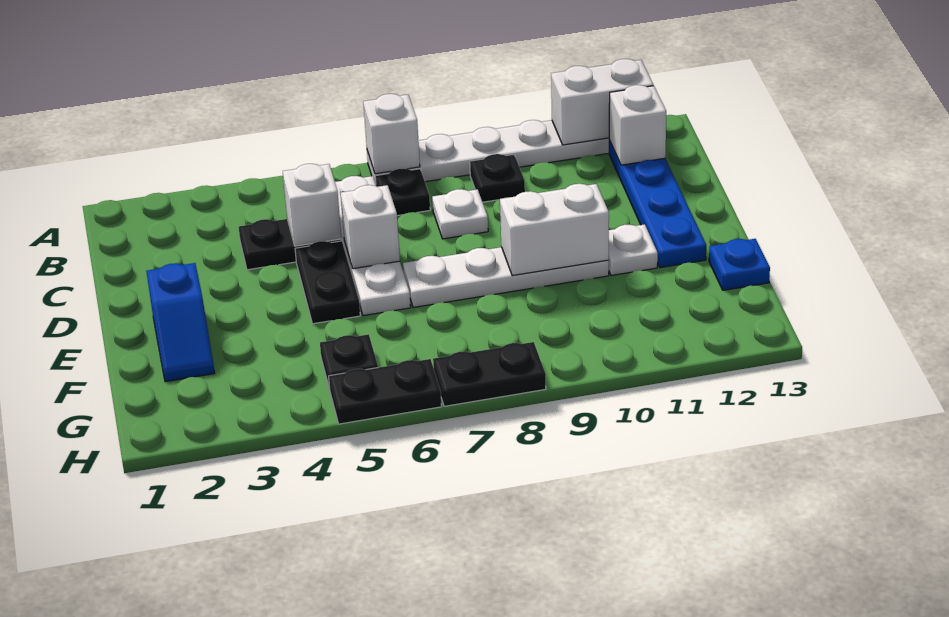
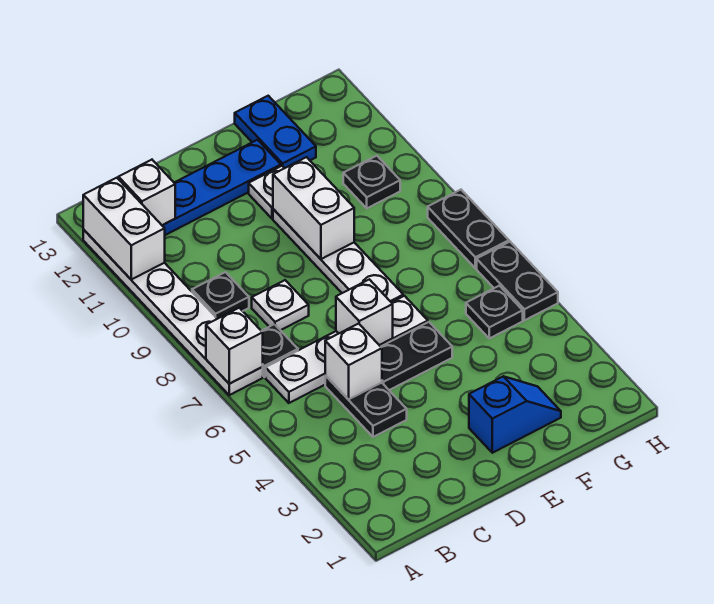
blue plate F13 level 1 -> blue plate F12:F13 level 1
none -> black plate G10 level 1

